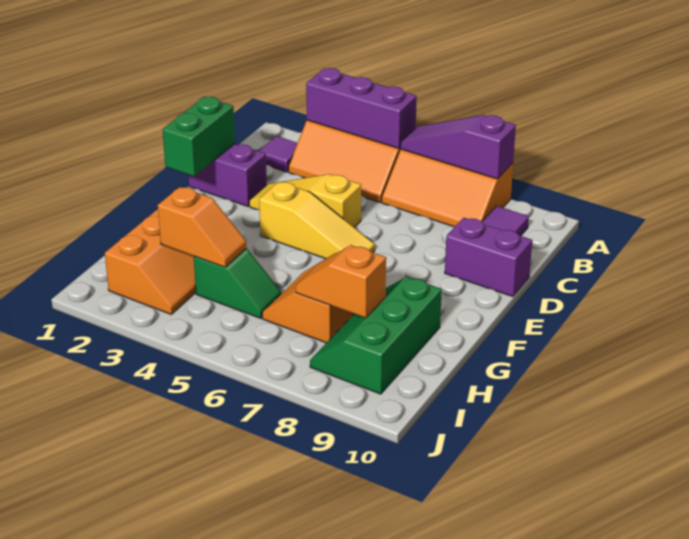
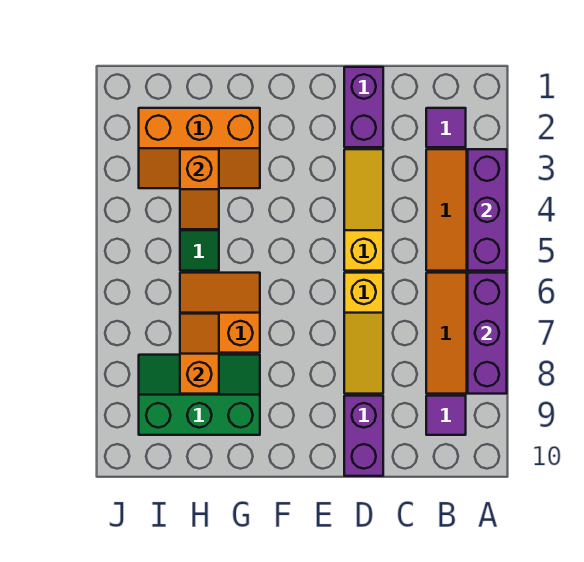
purple slope A6:A8 level 2 top 8 -> purple brick A6:A8 level 2
green brick D1:E1 level 2 -> none
yellow slope E4:E6 level 1 top 4 -> yellow slope D6:D8 level 1 top 6

